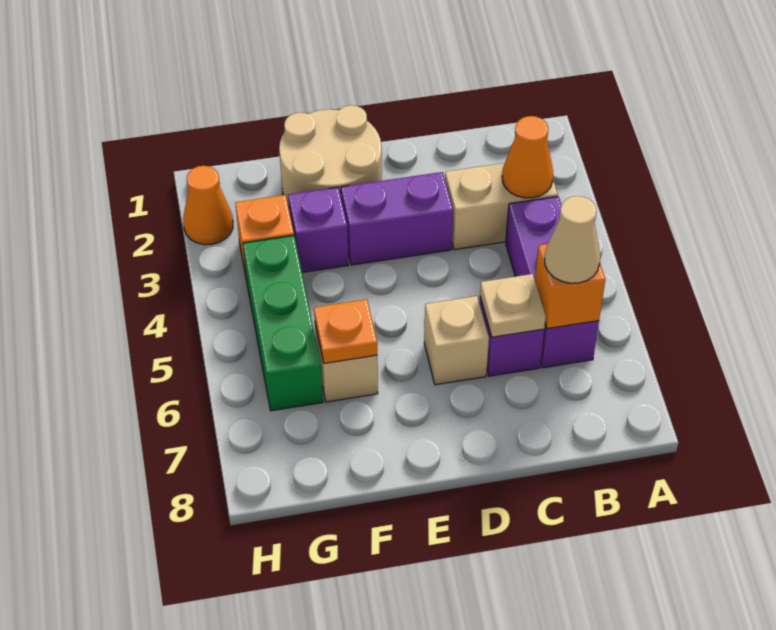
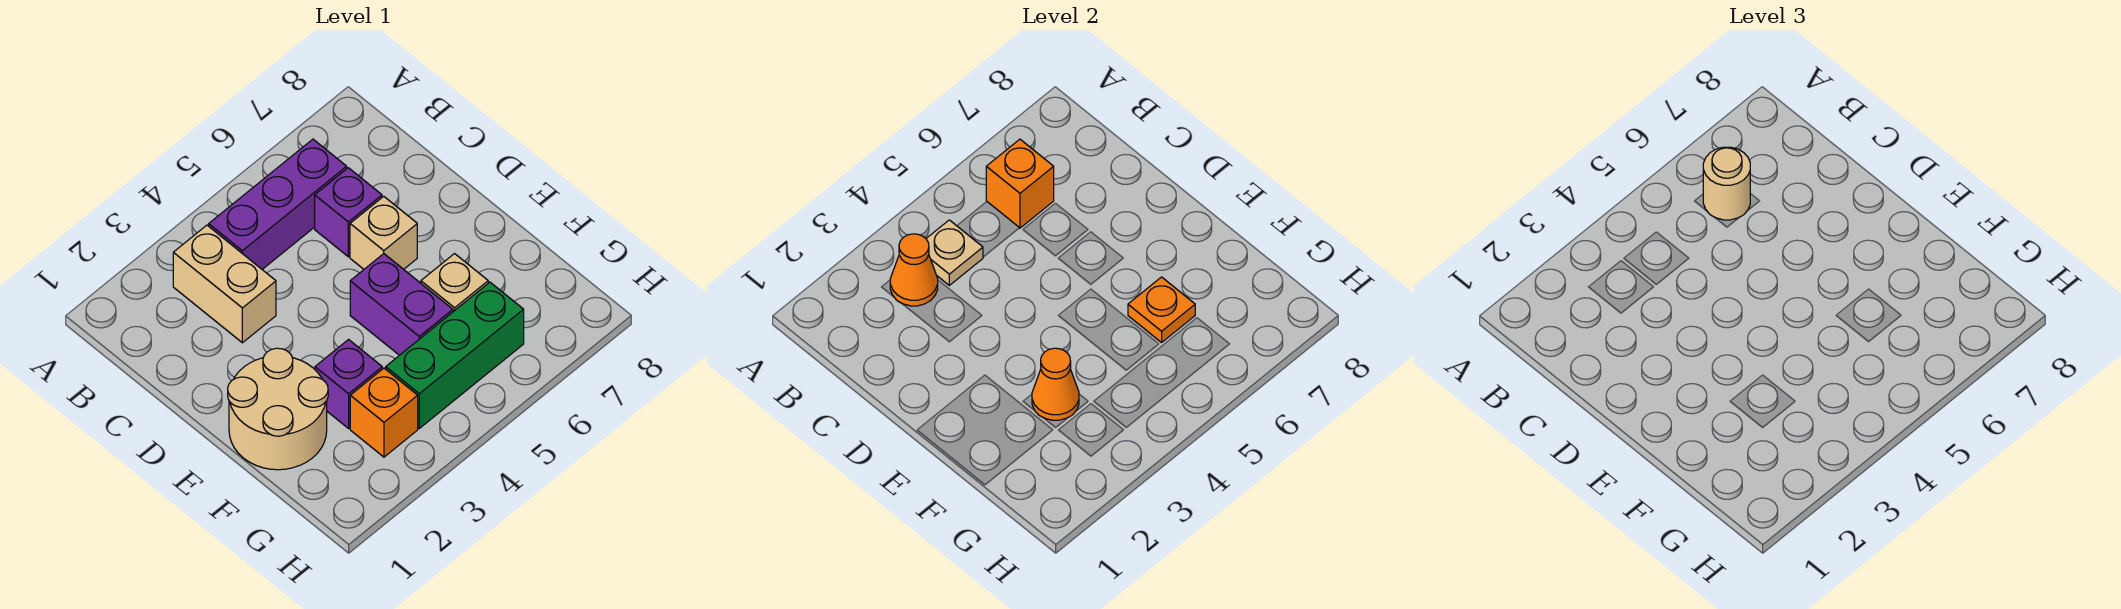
tan cone B6 level 3 -> tan round brick B6 level 3
tan plate C6 level 2 -> tan plate B4 level 2
purple brick D3:E3 level 1 -> purple brick E5:F5 level 1
orange cone H2 level 1 -> orange cone F3 level 2

